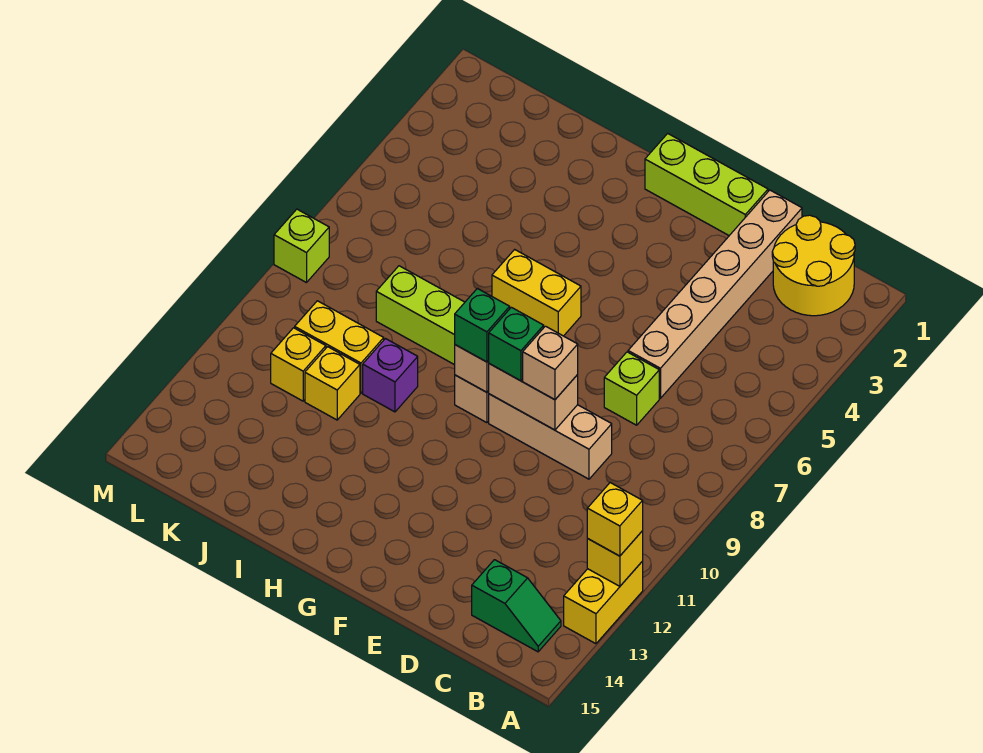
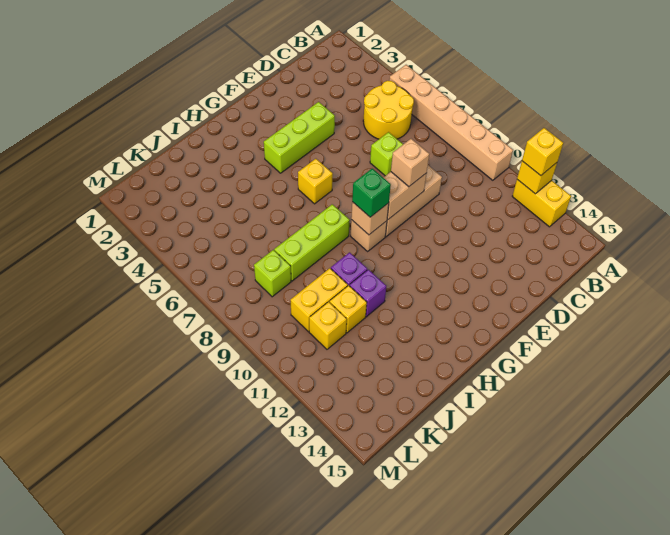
yellow round brick B1:C2 level 1 -> yellow round brick B5:C6 level 1
green slope B14:C14 level 1 top C -> none
tan brick D1:D6 level 1 -> tan brick A5:A10 level 1
lime brick E1:G1 level 1 -> lime brick E4:G4 level 1
green brick F9 level 3 -> none
yellow brick G6:H6 level 1 -> yellow brick G6 level 1
none -> purple brick I11 level 1
lime brick M8 level 1 -> lime brick K8 level 1

